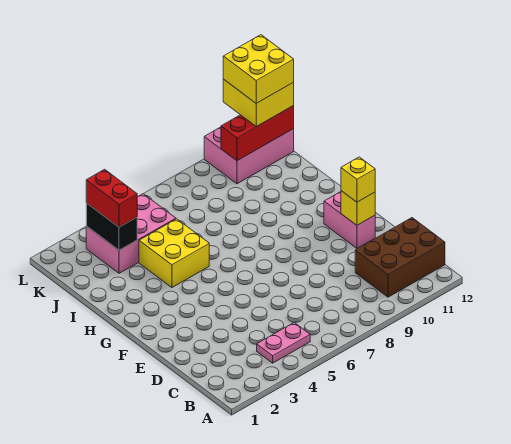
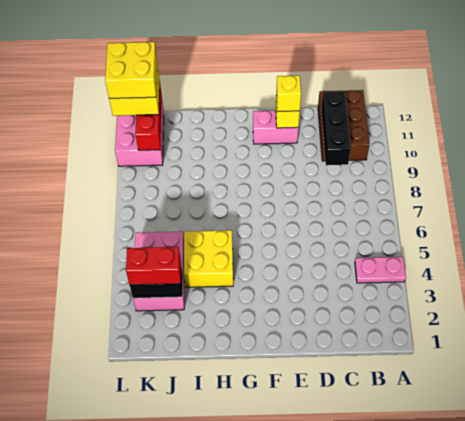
pink plate B4:B5 level 1 -> pink plate A4:B4 level 1
none -> black brick C9:C11 level 2

